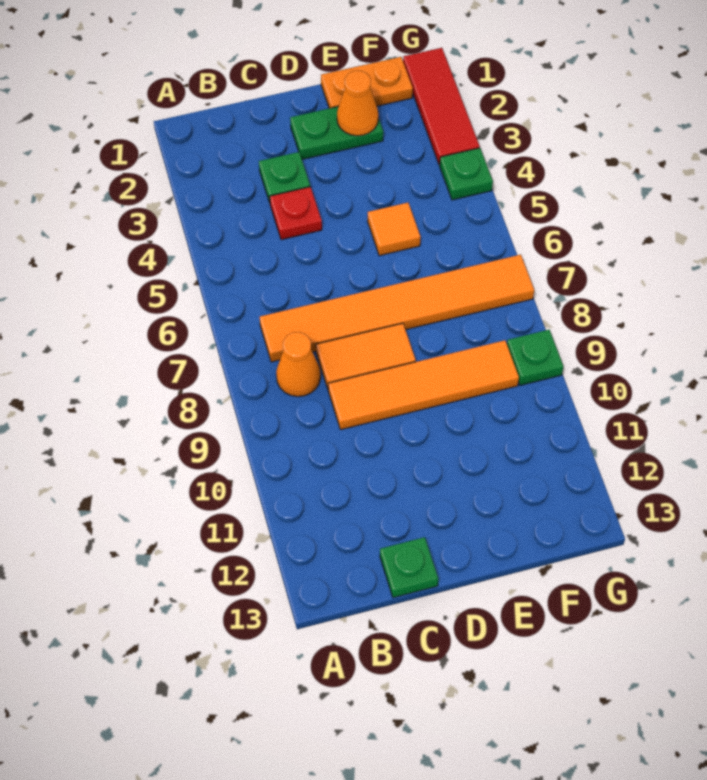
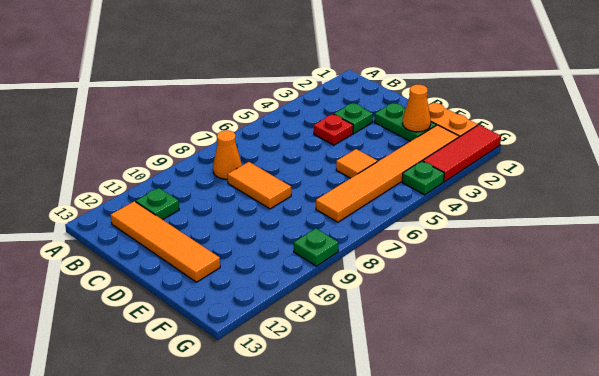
orange tile B7:G7 level 1 -> orange tile F2:F7 level 1
orange tile C9:F9 level 1 -> orange tile B12:E12 level 1
green plate C13 level 1 -> green plate B11 level 1

